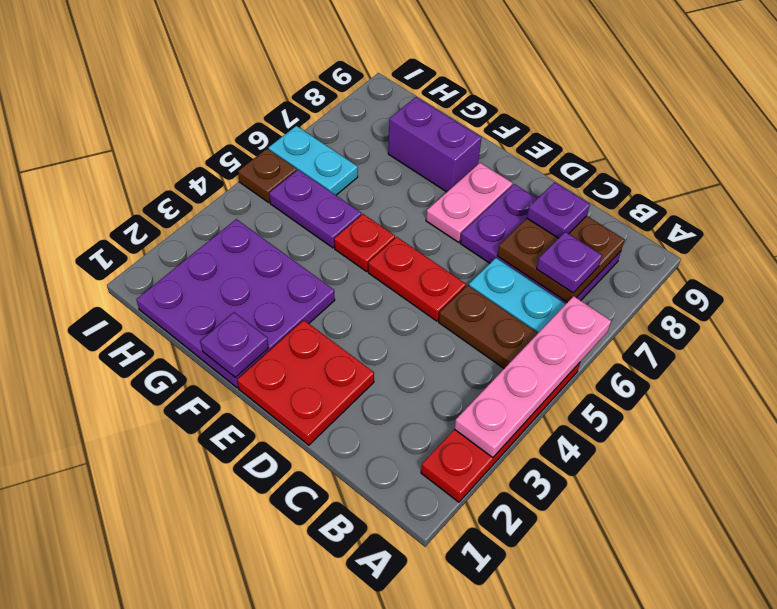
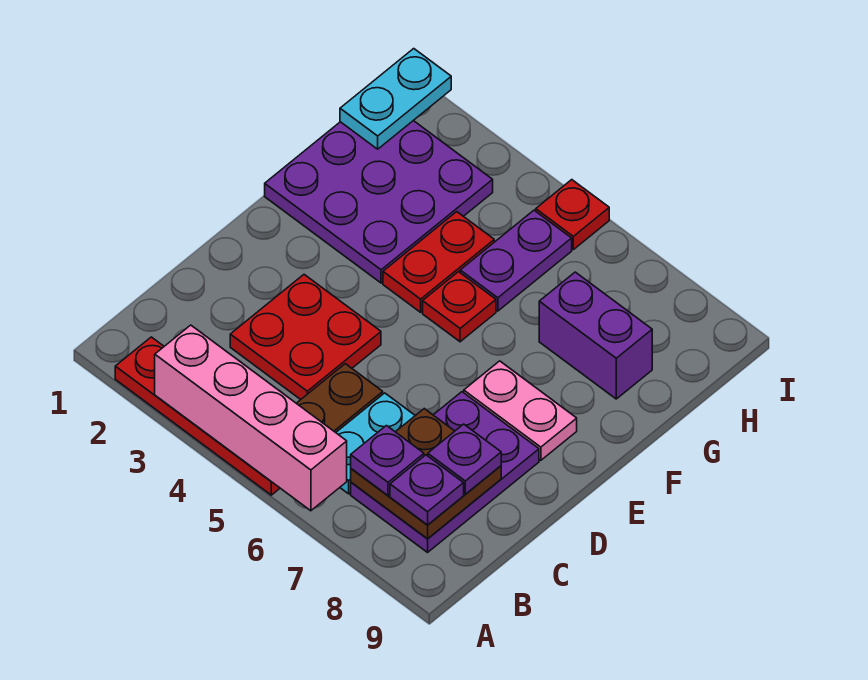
pink plate A3:A6 level 2 -> pink brick A3:A6 level 2
red plate D1:E2 level 1 -> red plate C3:D4 level 1
red plate D5:E5 level 1 -> red plate F4:G4 level 1
purple plate F1 level 2 -> purple plate B8 level 3
purple brick F8:G8 level 1 -> purple brick G7:G8 level 1
cyan plate H6:I6 level 1 -> cyan plate H1:I1 level 2
brown plate I5 level 1 -> red plate I5 level 1

